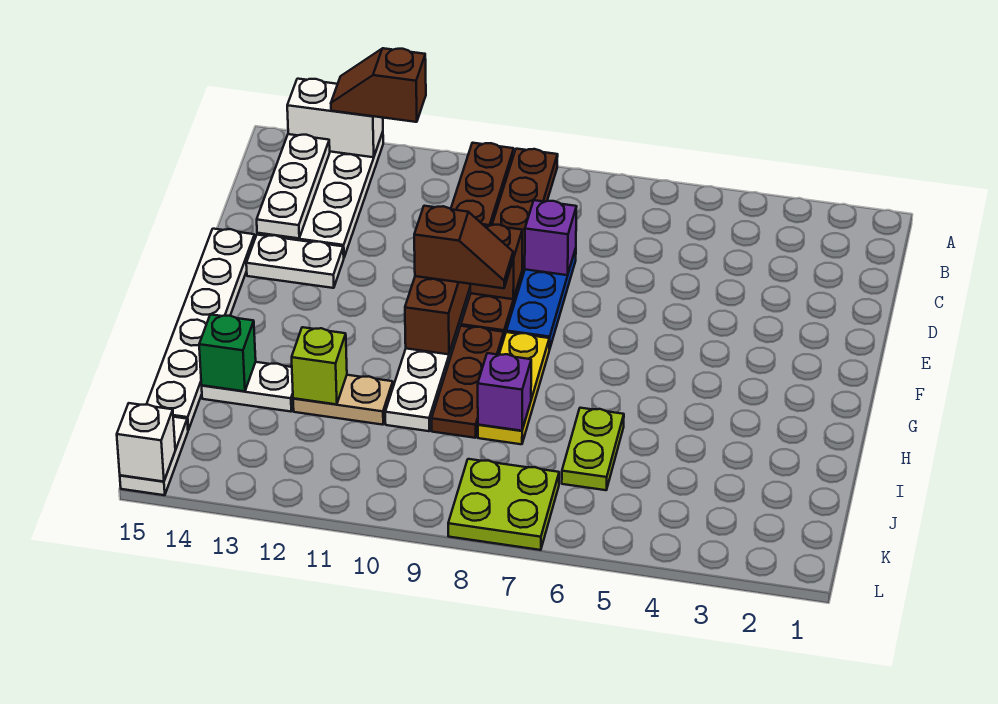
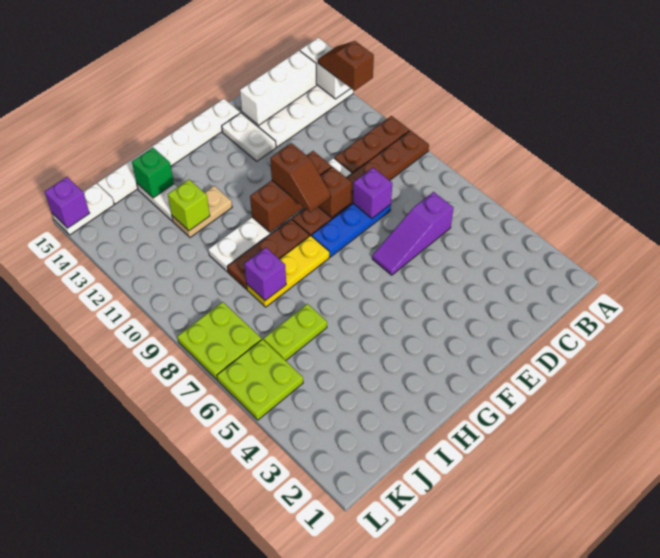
white plate B14:D14 level 2 -> white brick B14:D14 level 2
none -> purple slope C6:E6 level 1 top C
tan plate I11:I12 level 1 -> tan plate H12:I12 level 1
none -> lime plate K5:L6 level 1
white brick L15 level 2 -> purple brick L15 level 2

